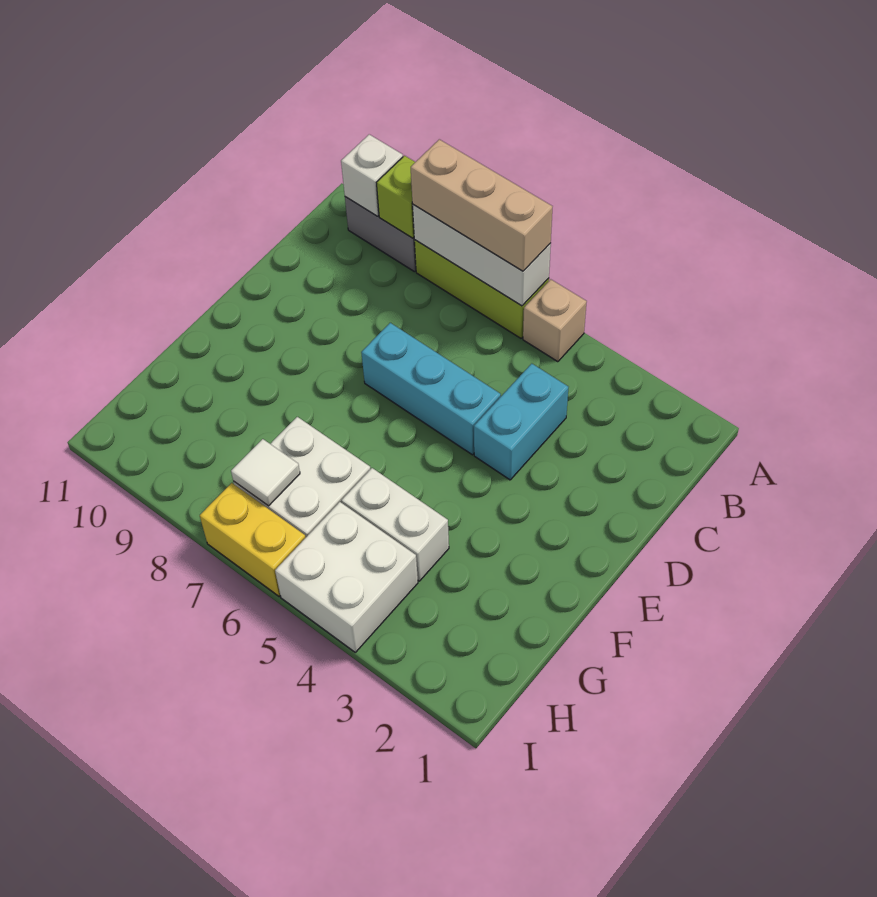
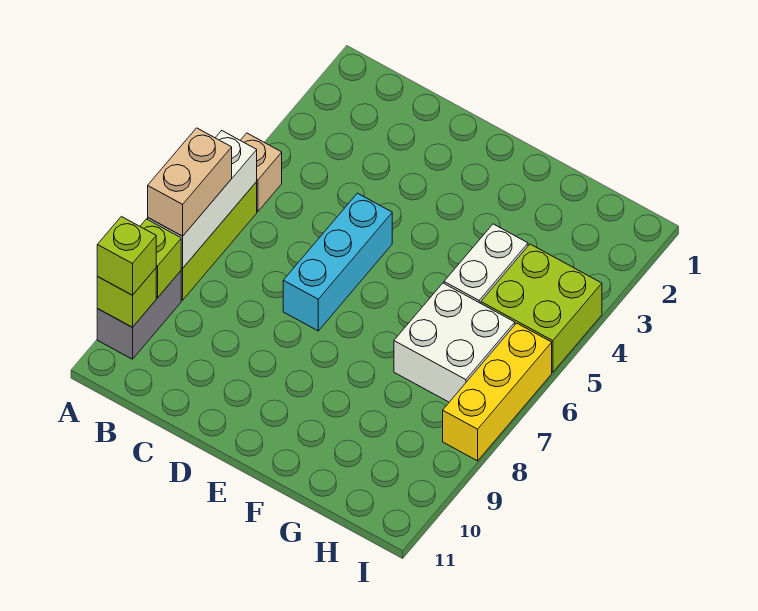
tan brick A6:A8 level 3 -> tan brick A7:A8 level 3
white brick A10 level 2 -> lime brick A10 level 2
none -> lime brick A10 level 3
cyan brick C4:D4 level 1 -> none
white brick H4:I5 level 1 -> lime brick H4:I5 level 1
white tile H7 level 2 -> none
yellow brick I6:I7 level 1 -> yellow brick I6:I8 level 1

